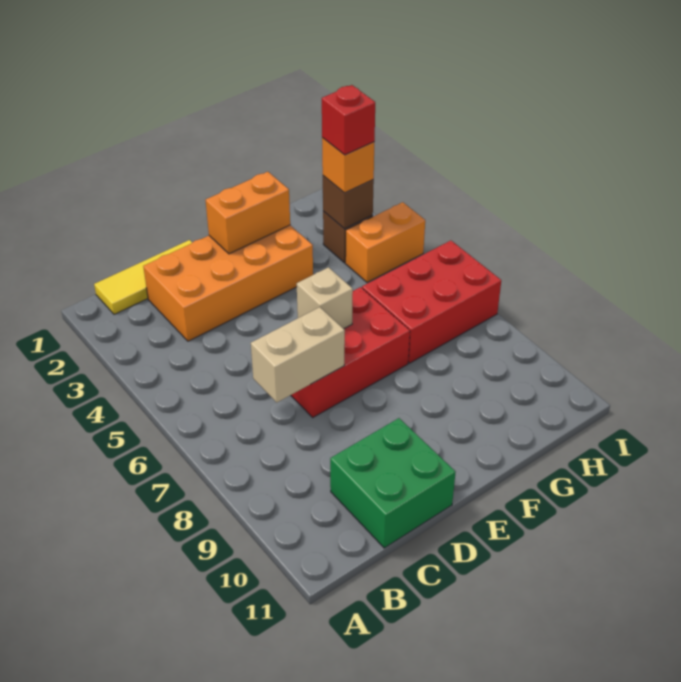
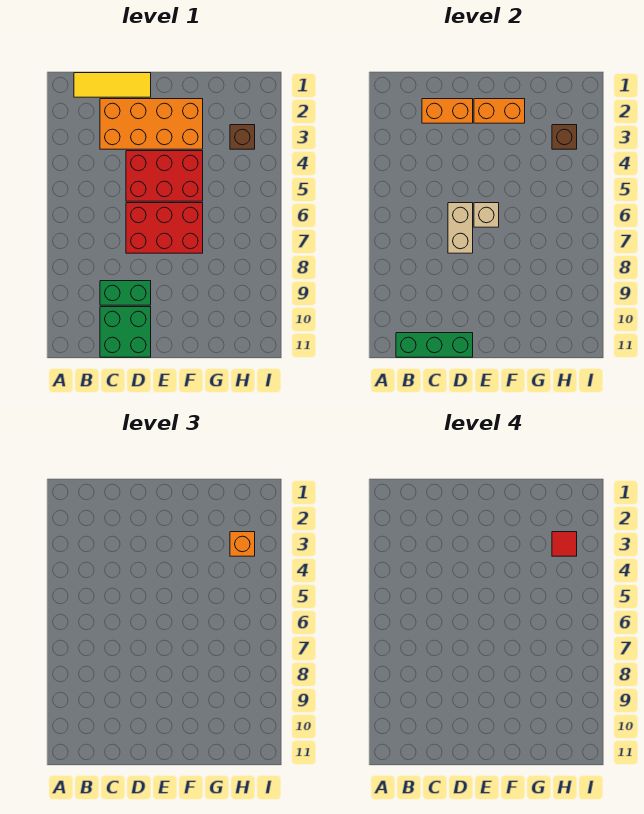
none -> green brick B11:D11 level 2
tan brick C7:D7 level 2 -> tan brick D6:D7 level 2
none -> green brick C9:D9 level 1
red brick G6:I7 level 1 -> red brick D4:F5 level 1
red brick H3 level 4 -> red tile H3 level 4
orange brick H4:I4 level 1 -> orange brick C2:D2 level 2

